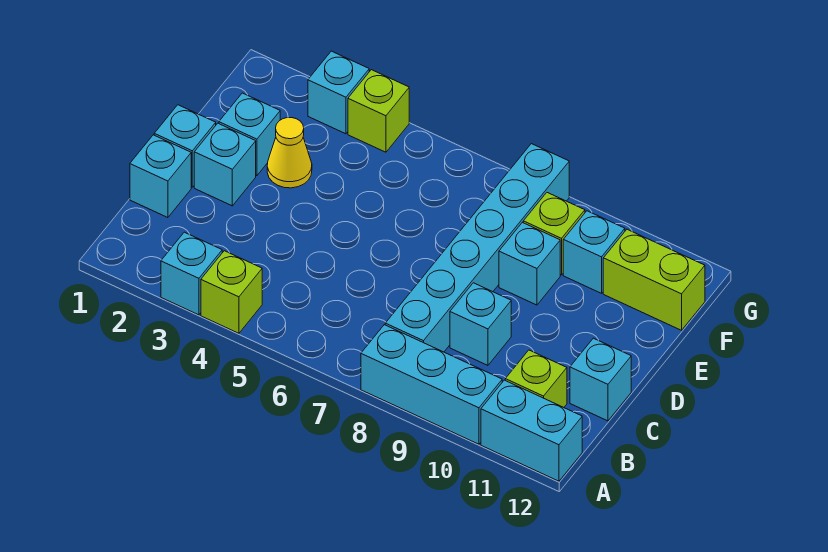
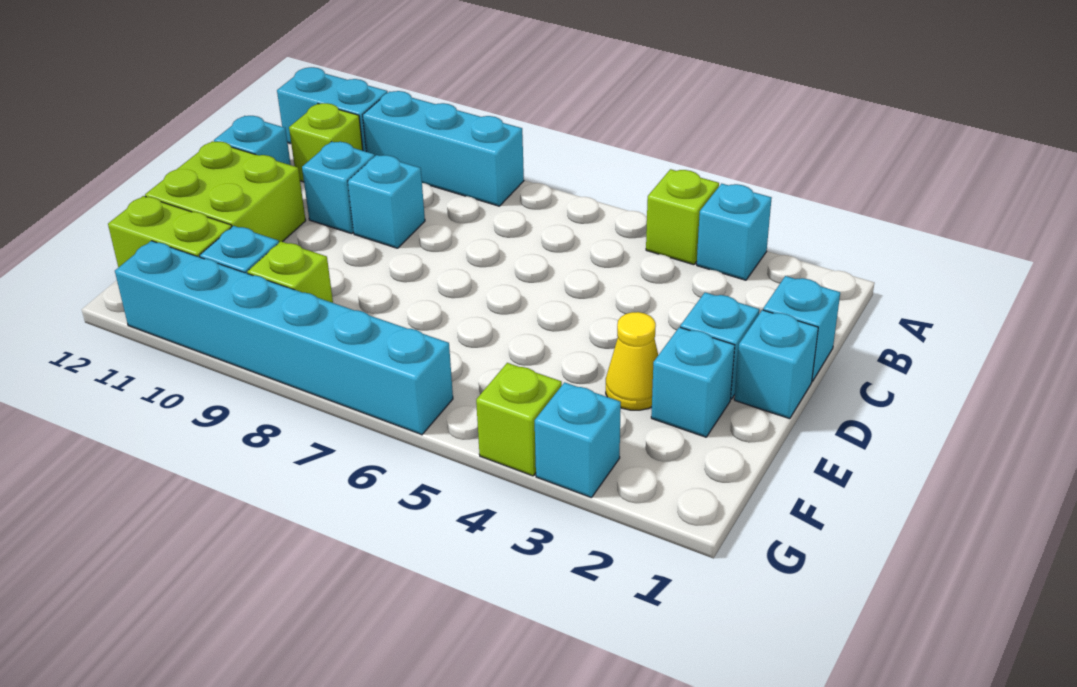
cyan brick B8:G8 level 1 -> cyan brick G6:G11 level 1
none -> lime brick D11:E12 level 1
cyan brick E9 level 1 -> cyan brick C10 level 1

